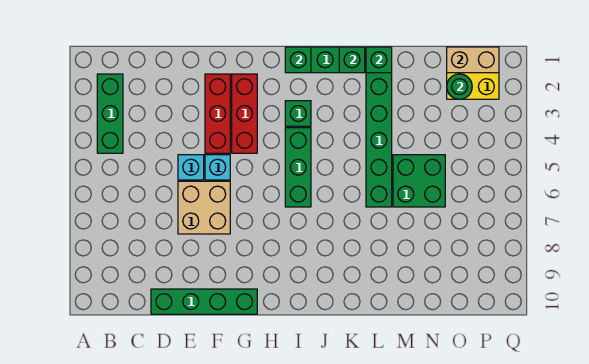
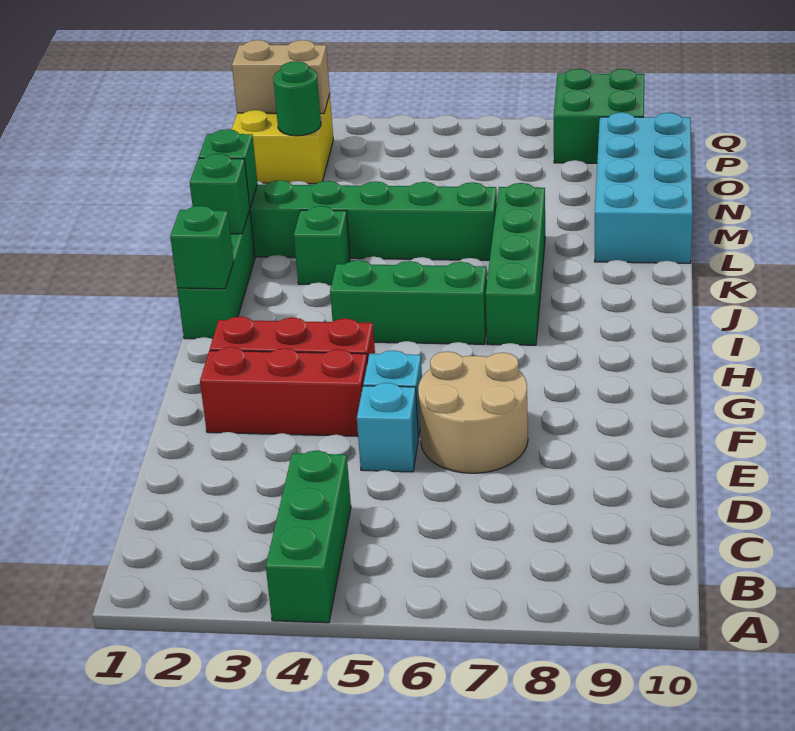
green brick B2:B4 level 1 -> green brick A4:C4 level 1
green brick D10:G10 level 1 -> green brick I7:L7 level 1
tan brick E6:F7 level 1 -> tan round brick E6:F7 level 1
green brick I3 level 1 -> green brick K3 level 1
none -> cyan brick L9:O10 level 1
green brick M5:N6 level 1 -> green brick P8:Q9 level 1
tan brick O1:P1 level 2 -> tan brick P1:P2 level 2

